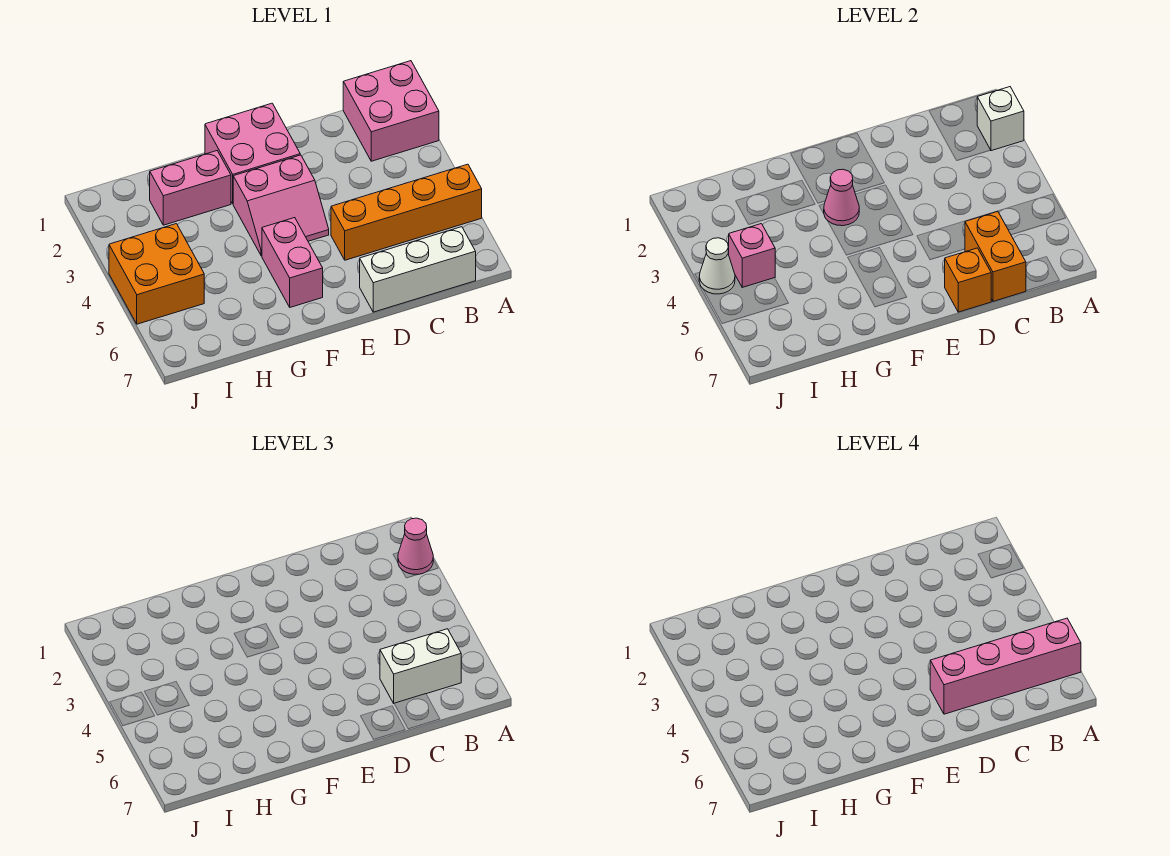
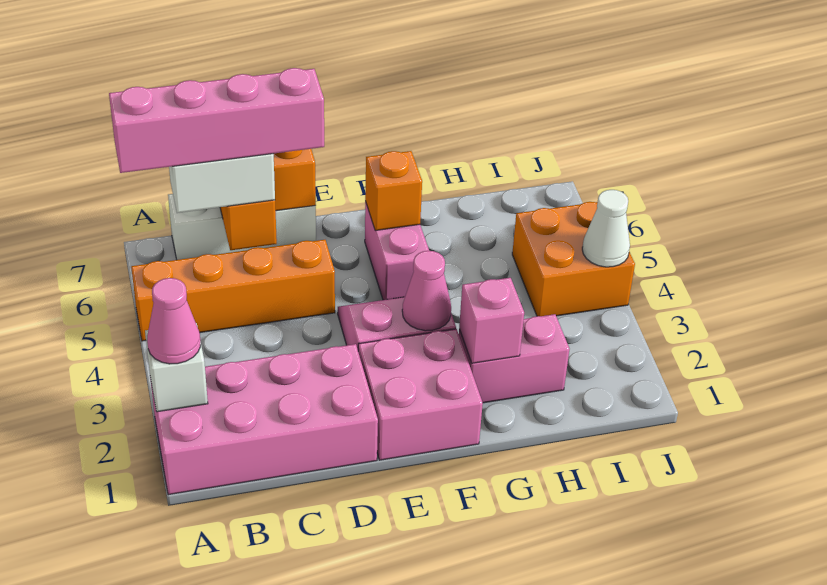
pink brick A1:B2 level 1 -> pink brick A1:D2 level 1
none -> orange brick F6 level 2
pink brick I4 level 2 -> pink brick G2 level 2

